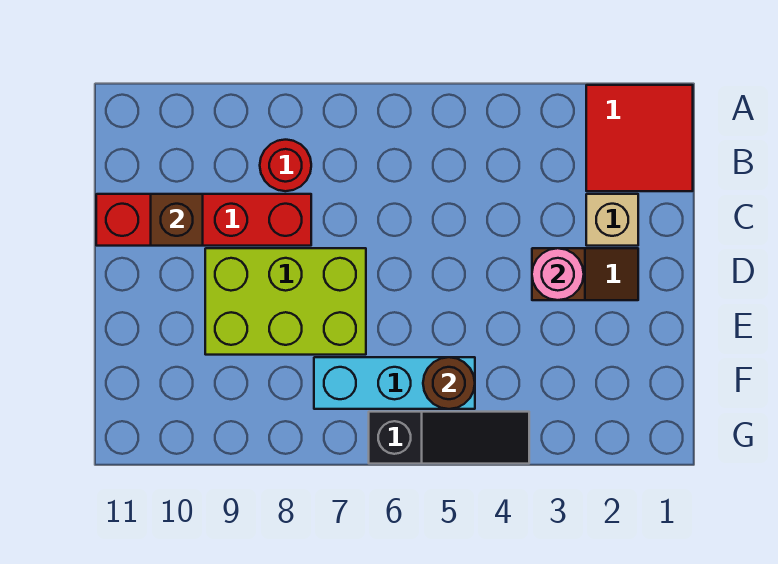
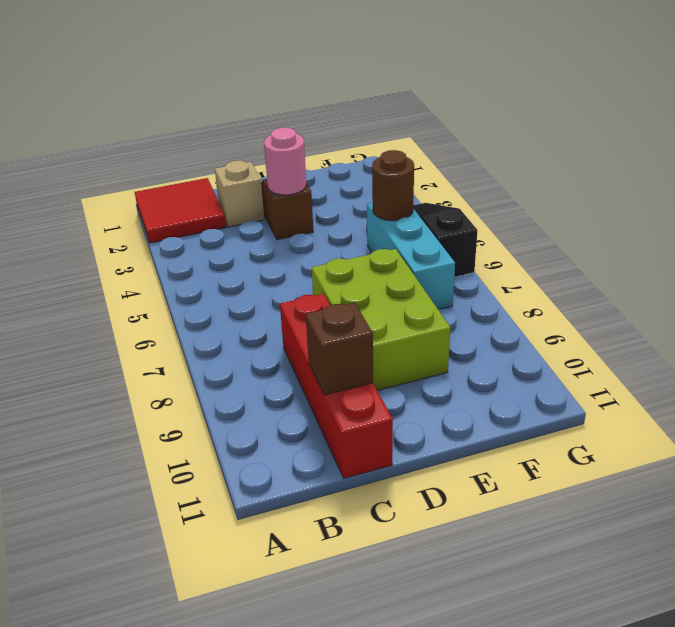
red round brick B8 level 1 -> none

